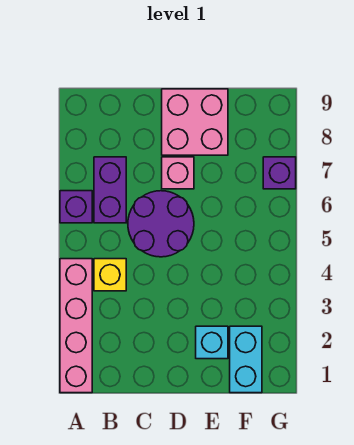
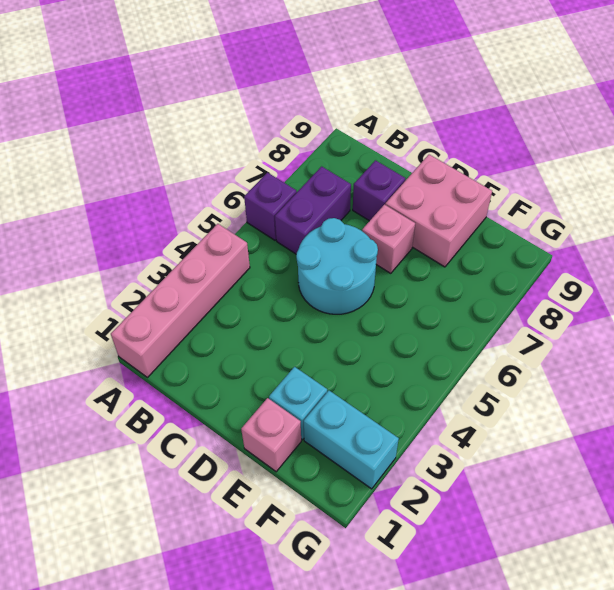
yellow brick B4 level 1 -> none
purple round brick C5:D6 level 1 -> cyan round brick C5:D6 level 1
none -> pink brick E1 level 1
cyan brick F1:F2 level 1 -> cyan brick F2:G2 level 1
purple brick G7 level 1 -> purple brick C8 level 1

